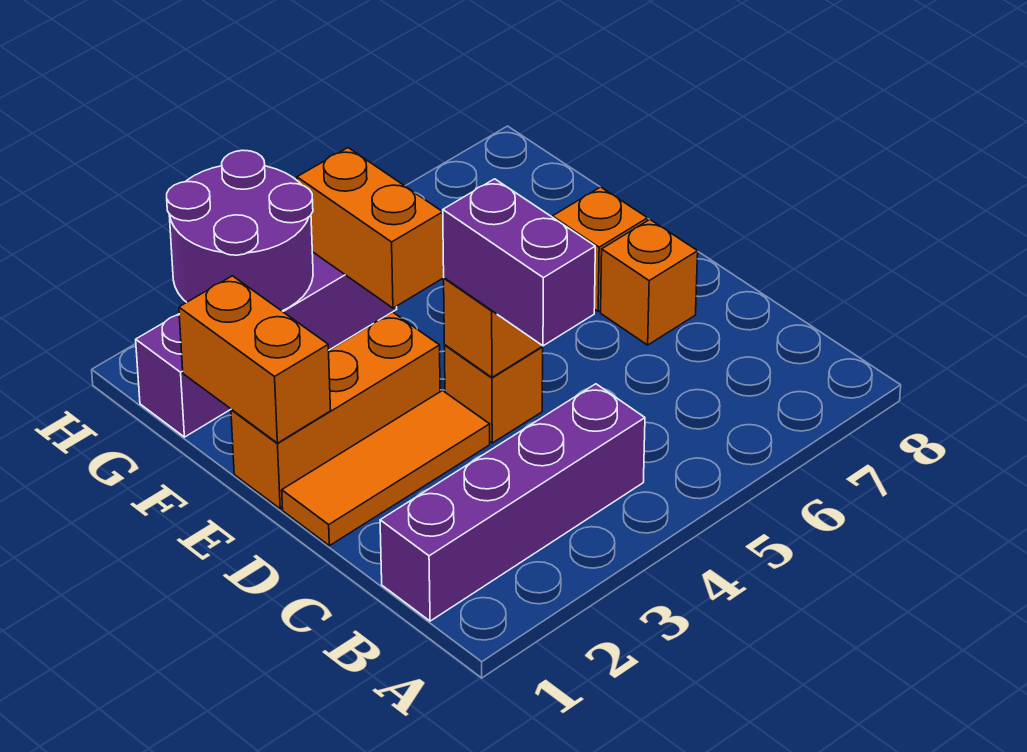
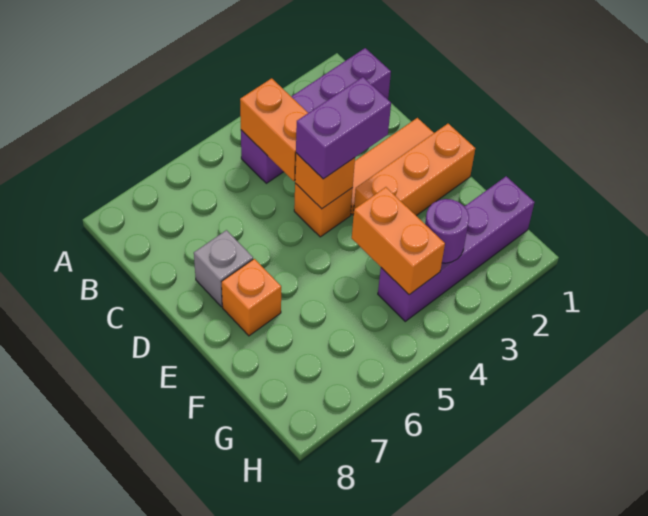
purple brick C4:D4 level 3 -> purple brick D3:D4 level 3
orange brick D7 level 1 -> grey brick D7 level 1
orange brick E1:F1 level 2 -> orange brick B4:C4 level 2
purple round brick G2:H3 level 2 -> purple round brick G3 level 2

